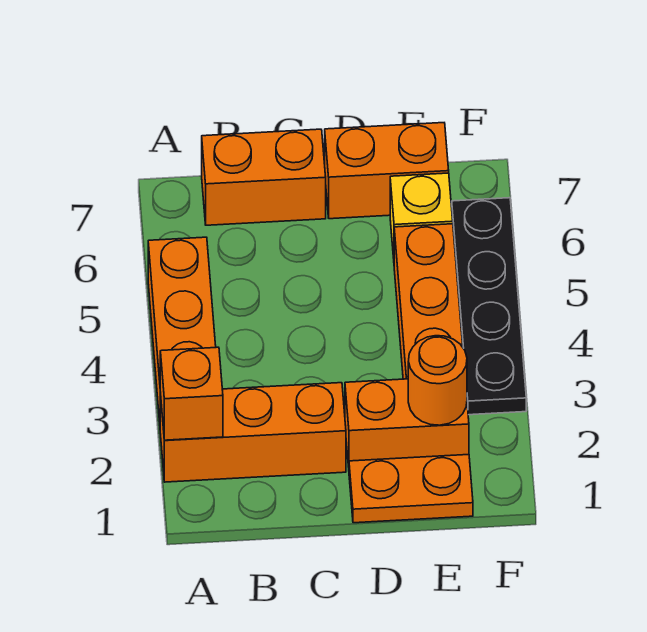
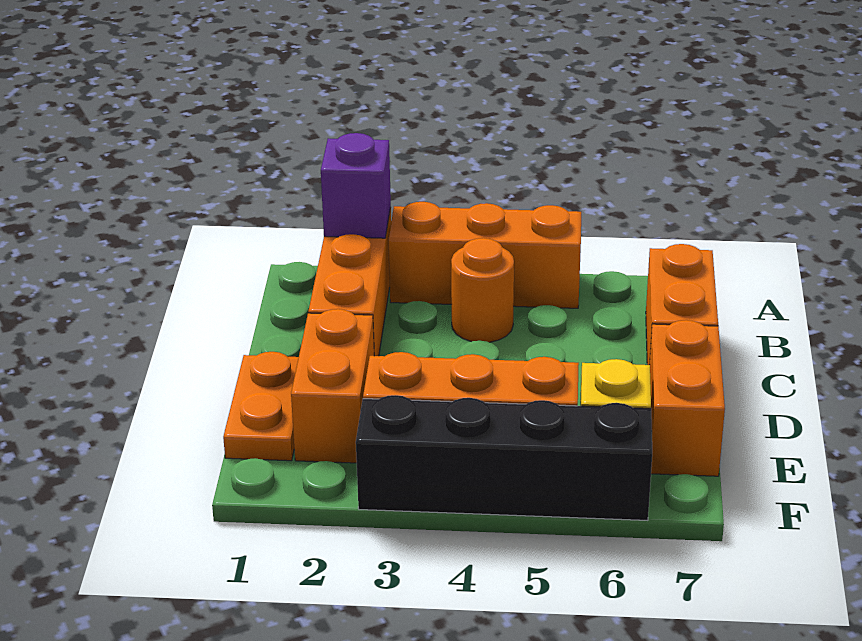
orange brick A2 level 2 -> purple brick A2 level 2
orange round brick E2 level 2 -> orange round brick B4 level 1
black plate F3:F6 level 1 -> black brick F3:F6 level 1

